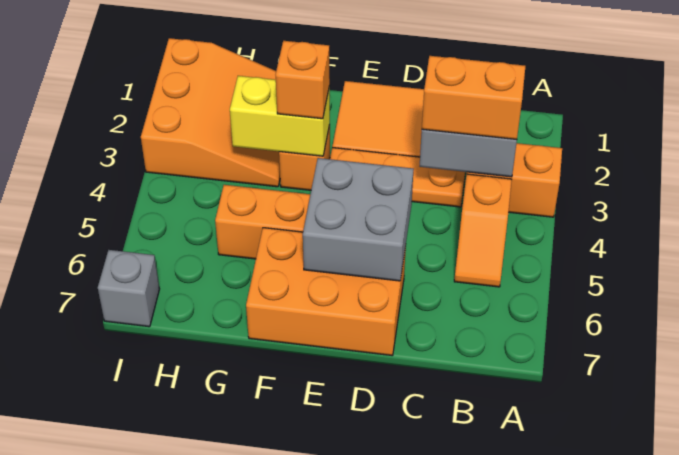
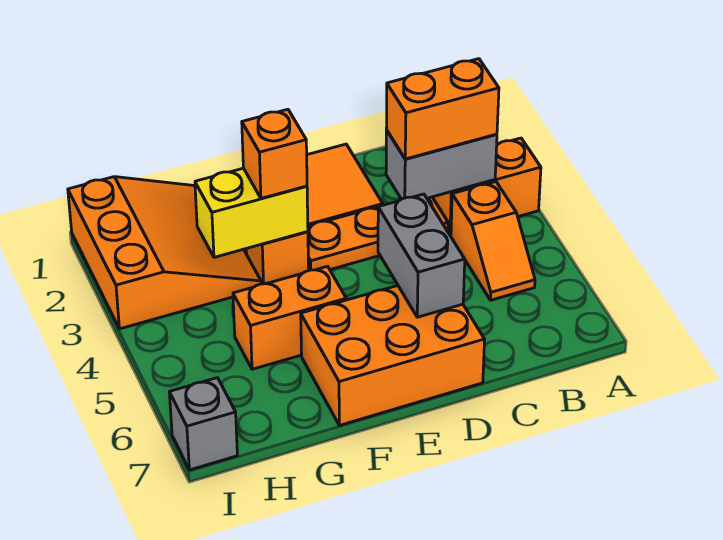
grey brick D5:E6 level 2 -> grey brick D5:D6 level 2

